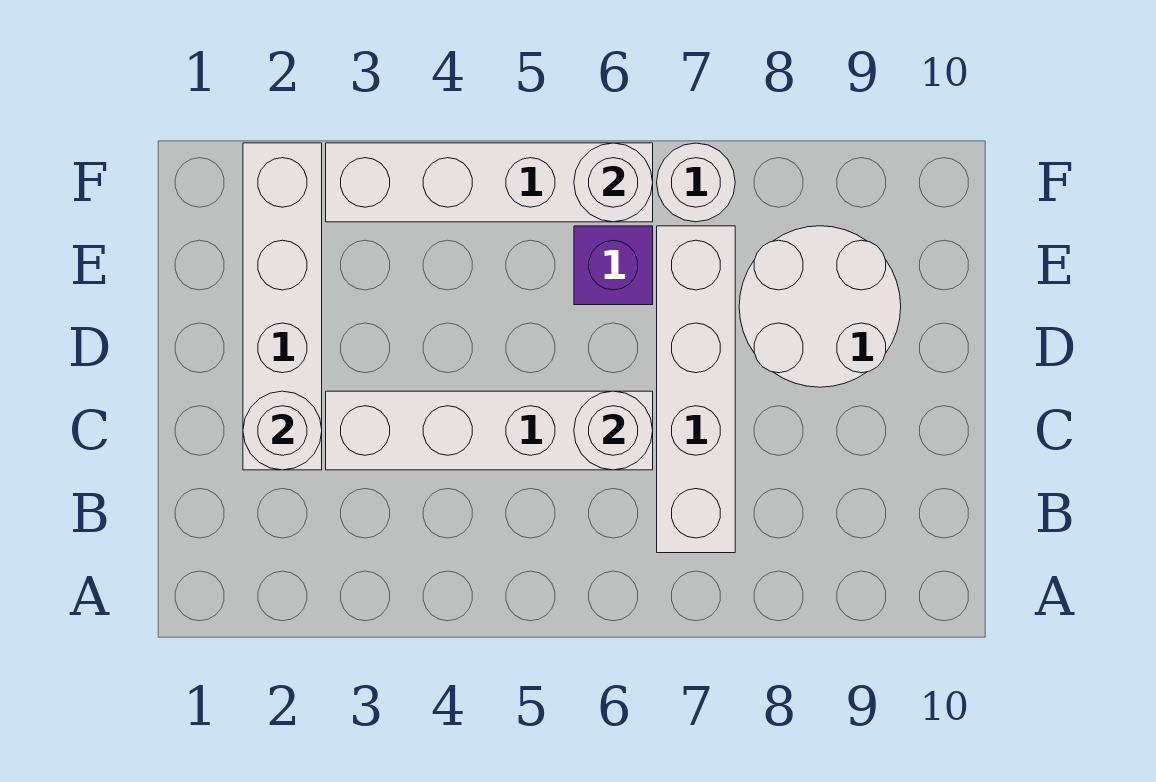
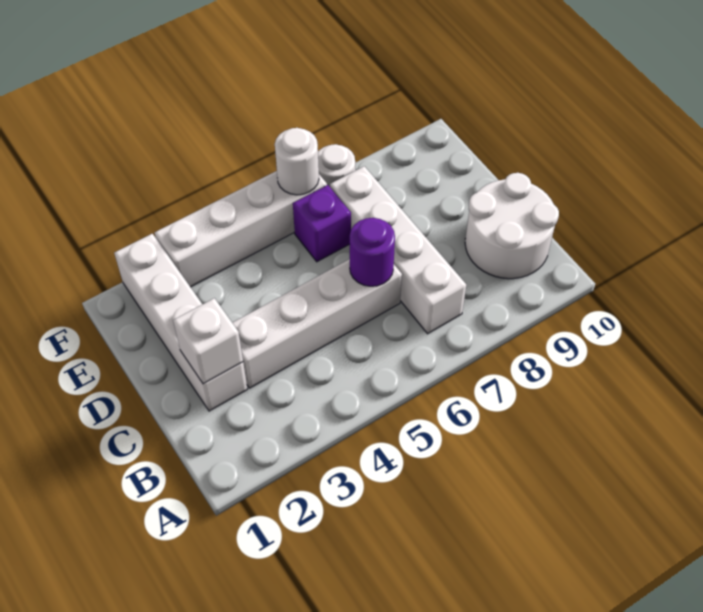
white round brick C2 level 2 -> white brick C2 level 2
white round brick C6 level 2 -> purple round brick C6 level 2
white round brick D8:E9 level 1 -> white round brick B9:C10 level 1

